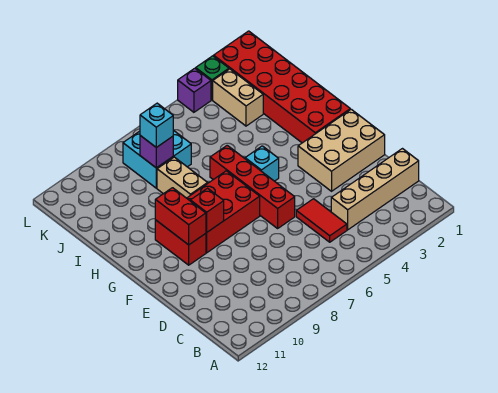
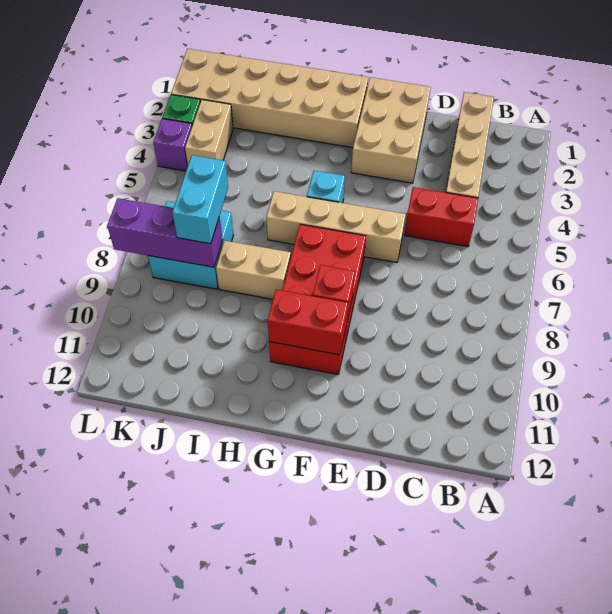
red tile C5:D5 level 1 -> red brick C5:D5 level 1
red brick E6:H6 level 1 -> tan brick E6:H6 level 1
red brick G1:L2 level 1 -> tan brick G1:L2 level 1
tan brick J3:K3 level 1 -> tan brick K3:K4 level 1
purple brick J8 level 2 -> purple brick J8:L8 level 2
cyan brick J8 level 3 -> cyan brick J7:J8 level 3

